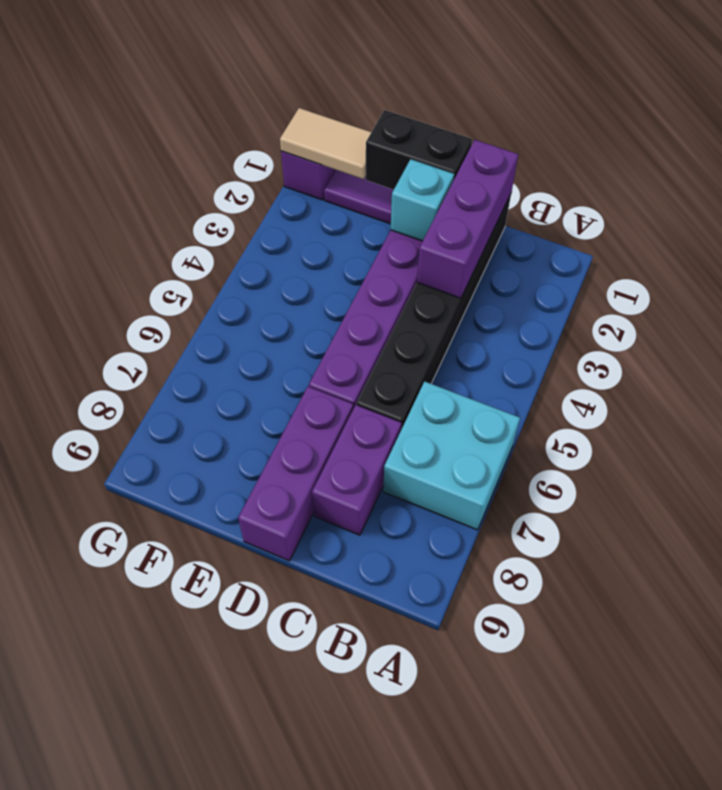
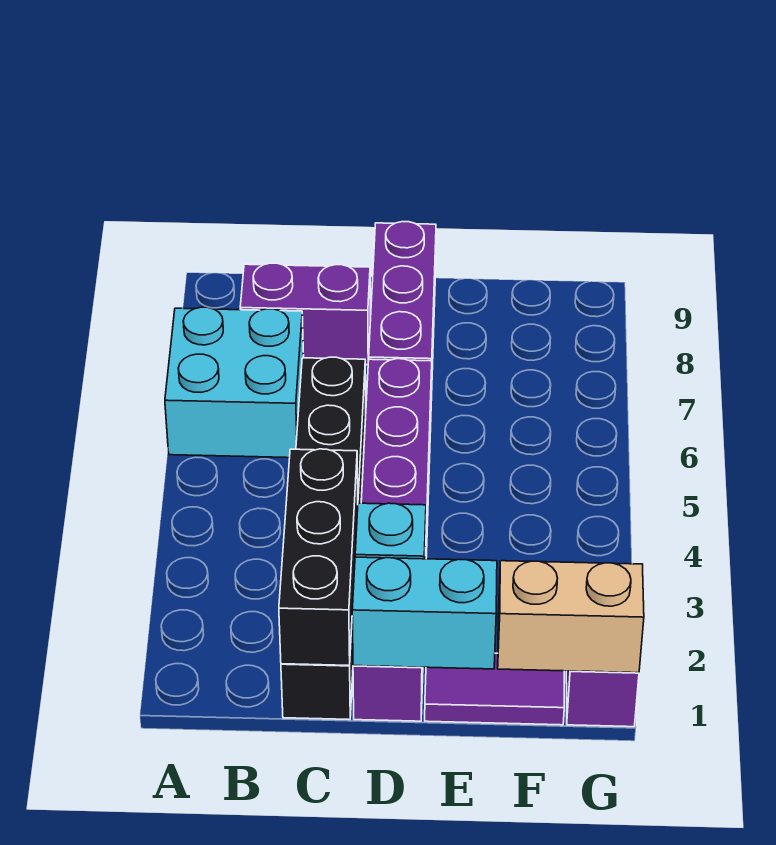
purple brick C1:C3 level 2 -> black brick C1:C3 level 2
purple brick C7:C8 level 1 -> purple brick B8:C8 level 1
black brick D1:E1 level 2 -> cyan brick D1:E1 level 2
tan tile F1:G1 level 2 -> tan brick F1:G1 level 2

